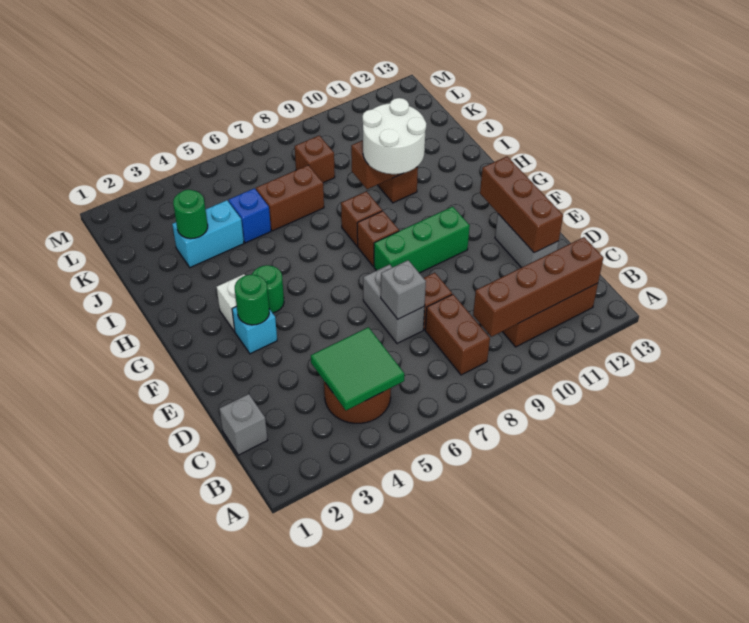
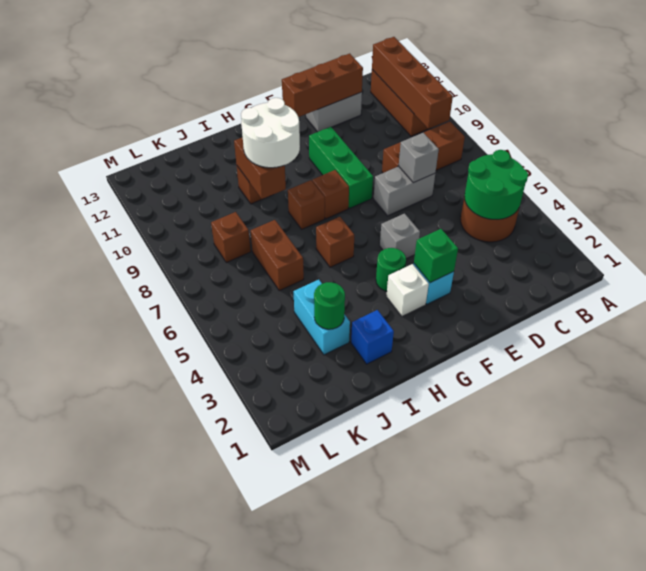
green tile B4:C5 level 2 -> green round brick B4:C5 level 2
grey brick C1 level 1 -> grey brick F5 level 1
green round brick F3 level 2 -> green brick F3 level 2
none -> brown brick H6 level 1
blue brick J5 level 1 -> blue brick I2 level 1

